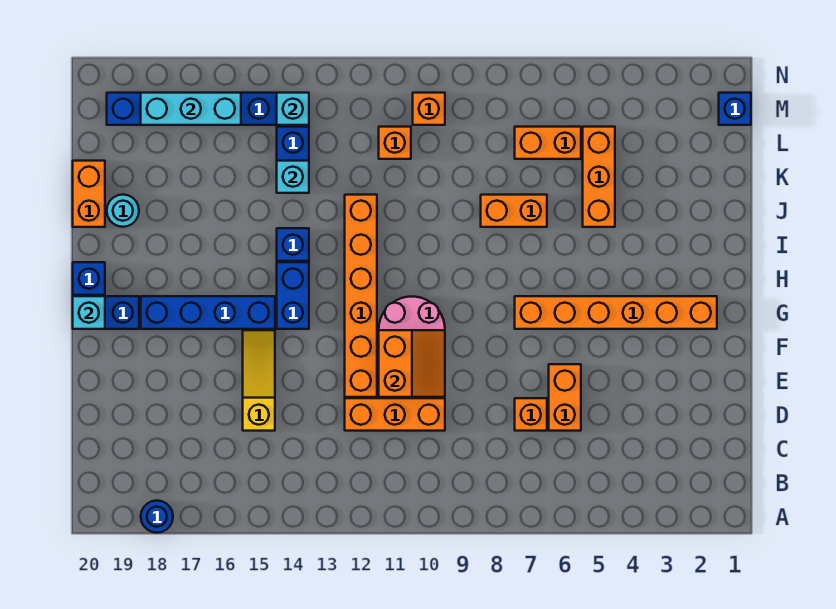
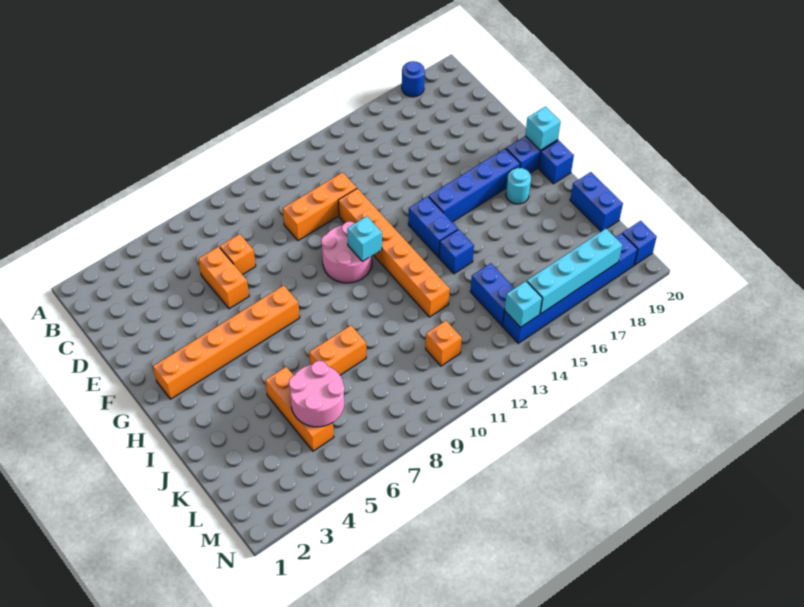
yellow slope D15:F15 level 1 top D -> none
orange slope E10:F11 level 2 top 11 -> none
cyan round brick J19 level 1 -> cyan round brick H18 level 1
orange brick J20:K20 level 1 -> blue brick J20:K20 level 1
none -> pink round brick K5:L6 level 2
cyan brick K14 level 2 -> cyan brick G11 level 2
orange brick L6:L7 level 1 -> none
blue brick M1 level 1 -> blue brick M20 level 1
orange brick M10 level 1 -> none
cyan brick M16:M18 level 2 -> cyan brick M15:M18 level 2

